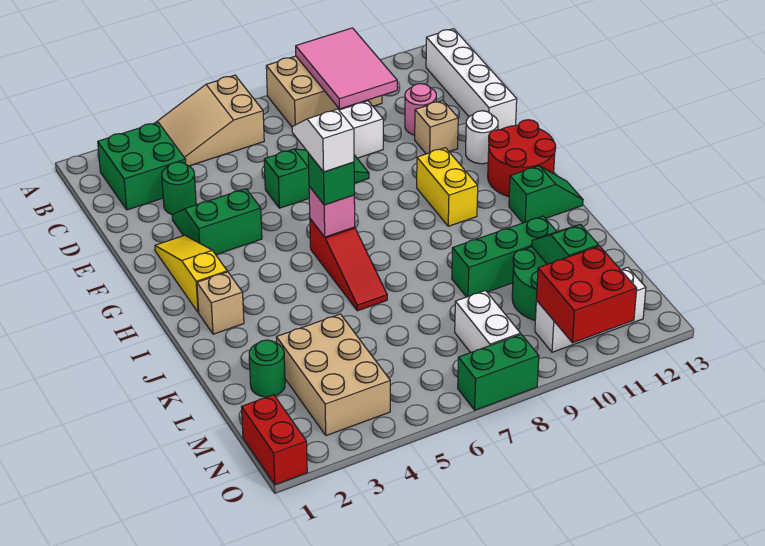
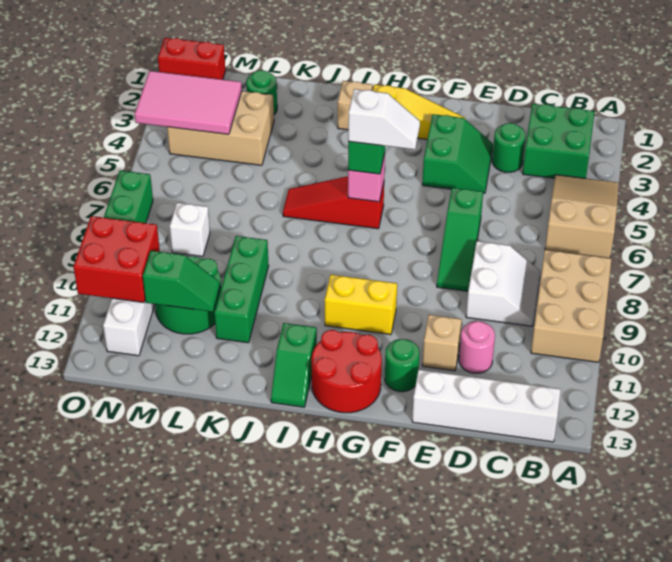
pink tile A9:C10 level 2 -> pink tile M3:O4 level 2
white round brick F12 level 1 -> green round brick F12 level 1
white brick M8:N8 level 1 -> white brick M8 level 1

